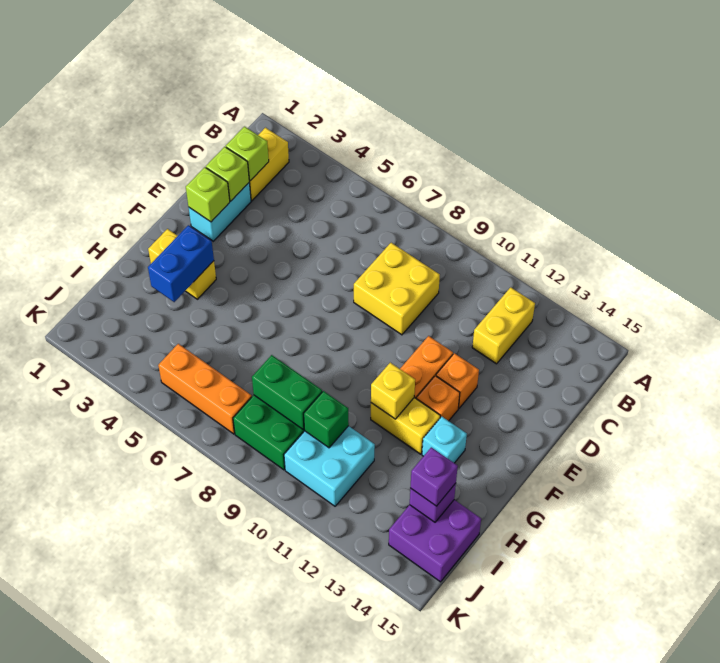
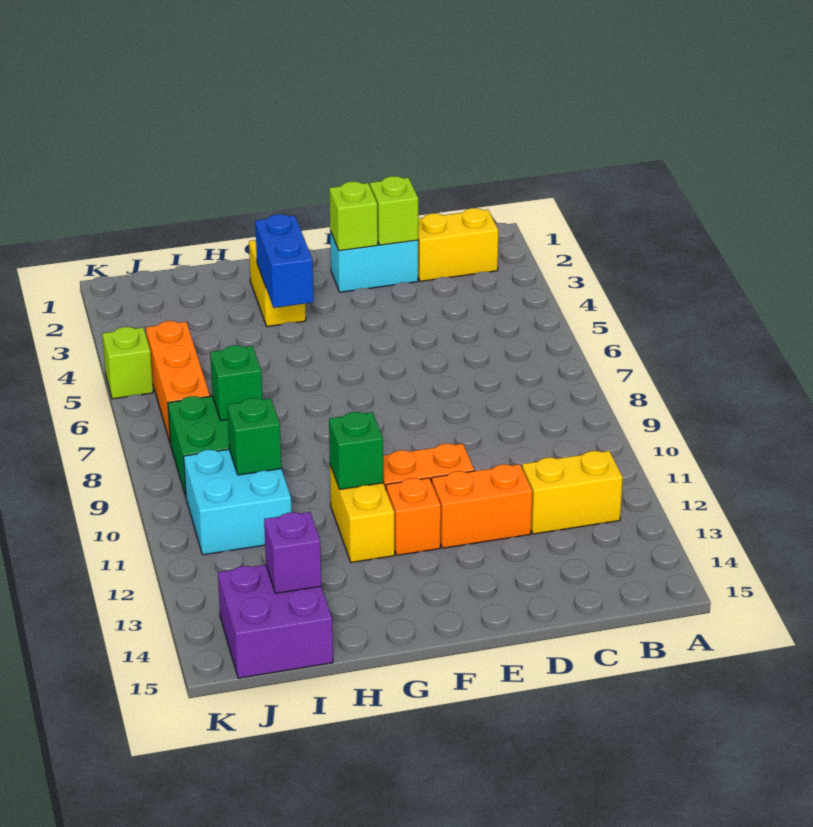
lime brick C2 level 2 -> lime brick K5 level 1
yellow brick C8:D9 level 1 -> none
orange brick E12 level 1 -> orange brick D12:E12 level 1
blue brick G3:H3 level 2 -> blue brick G3:G4 level 2
yellow brick G11 level 2 -> green brick G11 level 2
cyan brick G13 level 1 -> none
green brick I8:I9 level 2 -> green brick I8 level 2
purple brick I14 level 3 -> none

